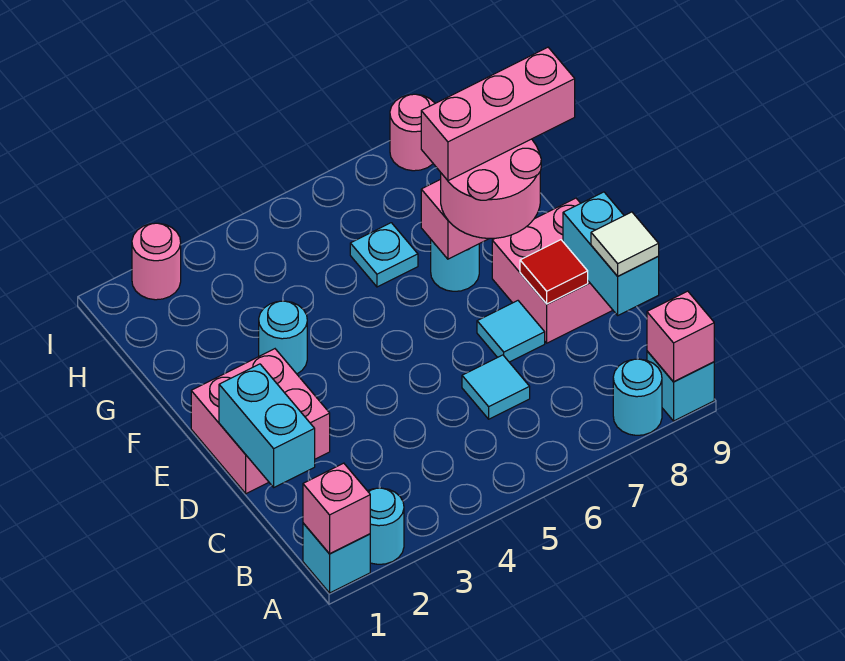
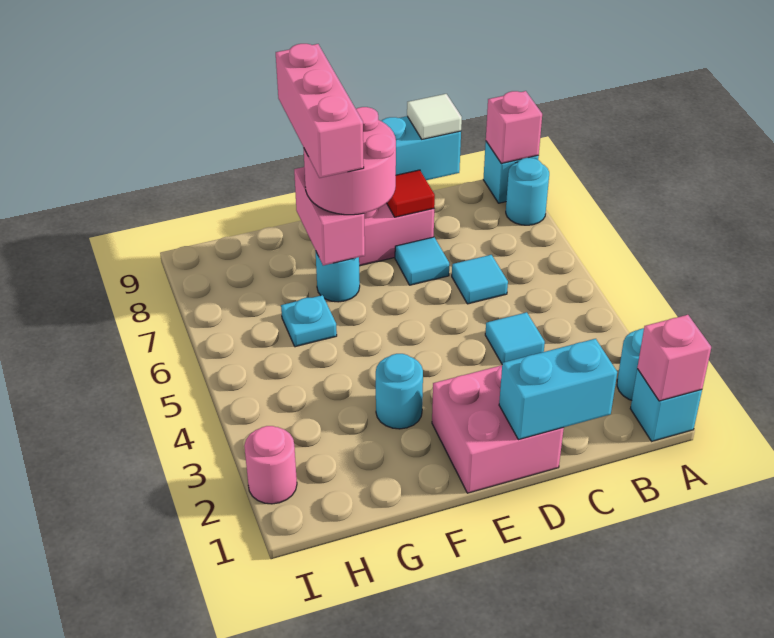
none -> cyan tile C4 level 1
pink round brick I8 level 1 -> none

